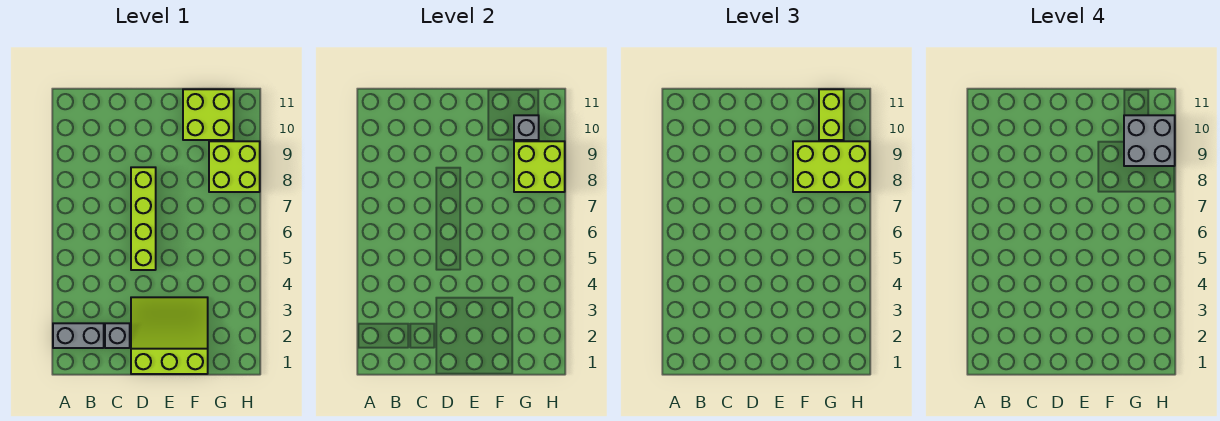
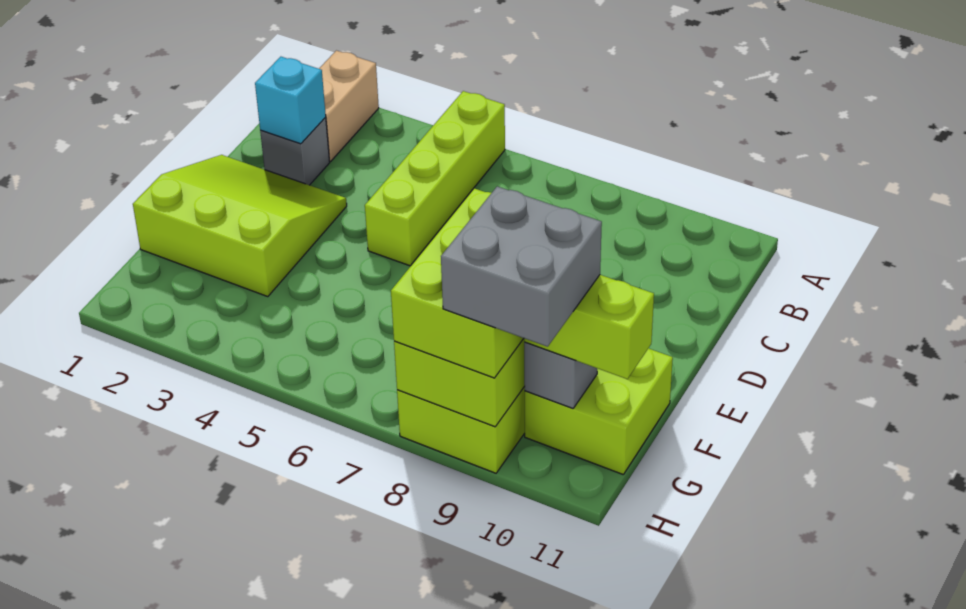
grey brick A2:B2 level 1 -> tan brick A2:B2 level 1
none -> cyan brick C2 level 2
lime slope D1:F3 level 1 top 1 -> lime slope D1:F3 level 1 top F
lime brick D5:D8 level 1 -> lime brick A5:D5 level 1

